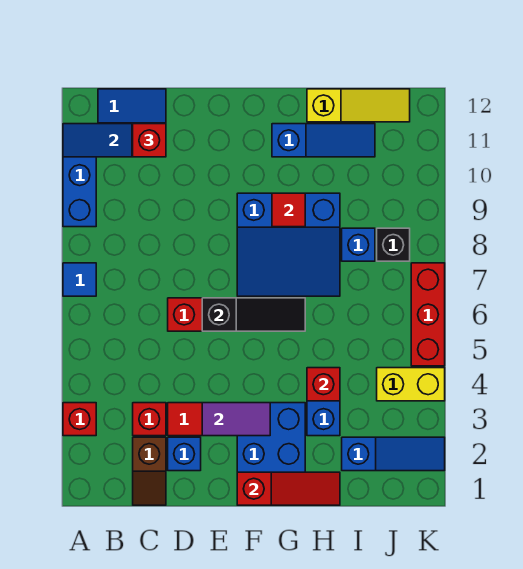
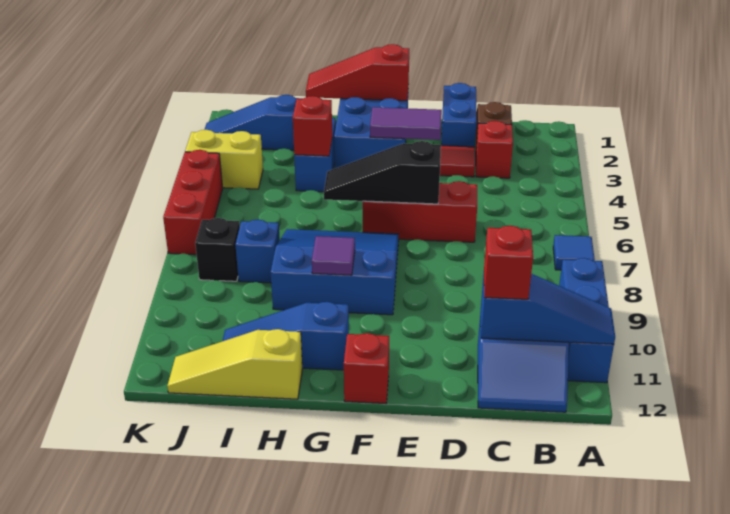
red brick A3 level 1 -> red brick F12 level 1
blue brick D2 level 1 -> blue brick D1:D2 level 1
red tile G9 level 2 -> purple tile G9 level 2

